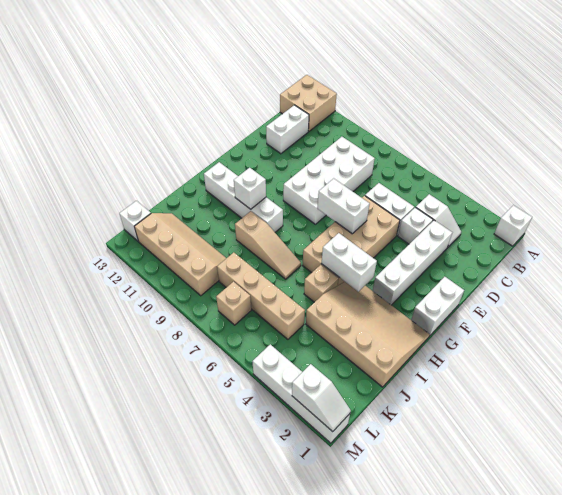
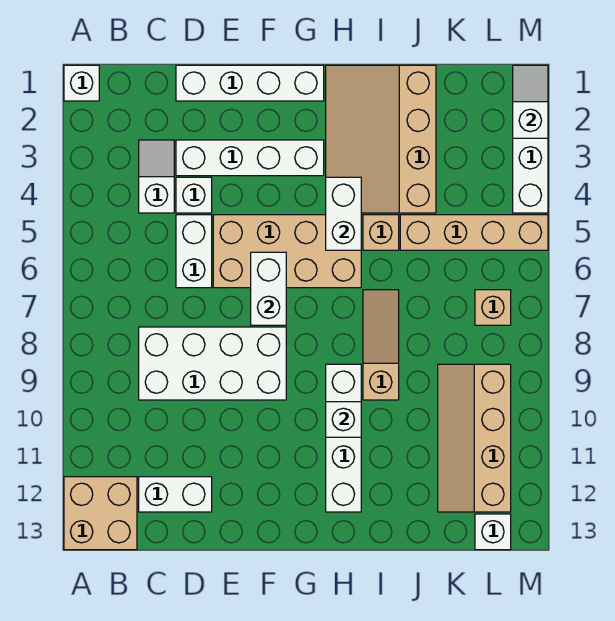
white brick F1:G1 level 1 -> white brick D1:G1 level 1
tan brick K5:K8 level 1 -> tan brick J5:M5 level 1

